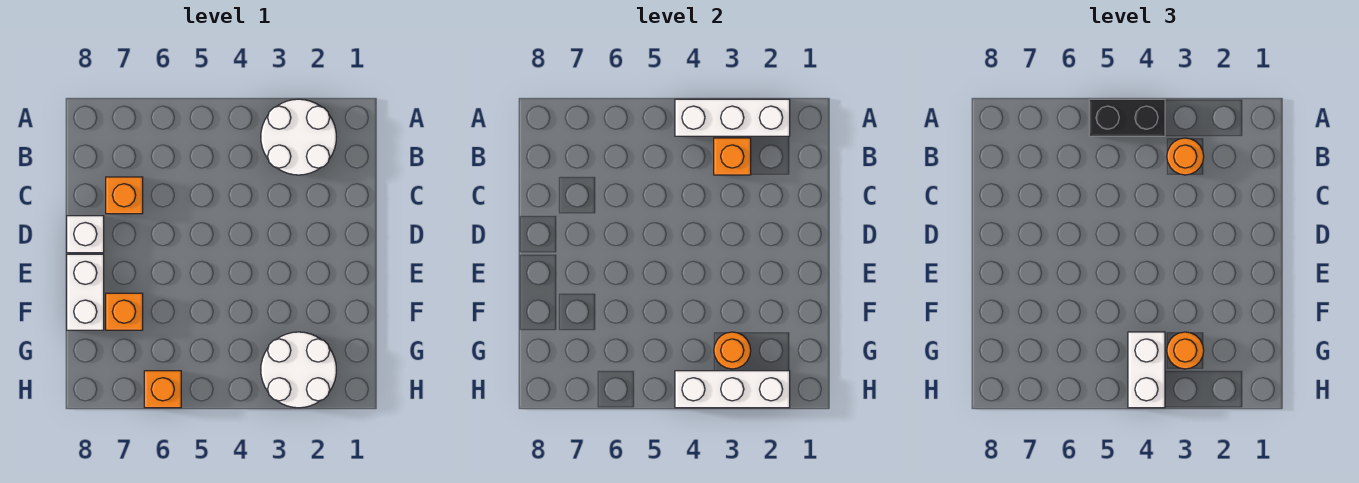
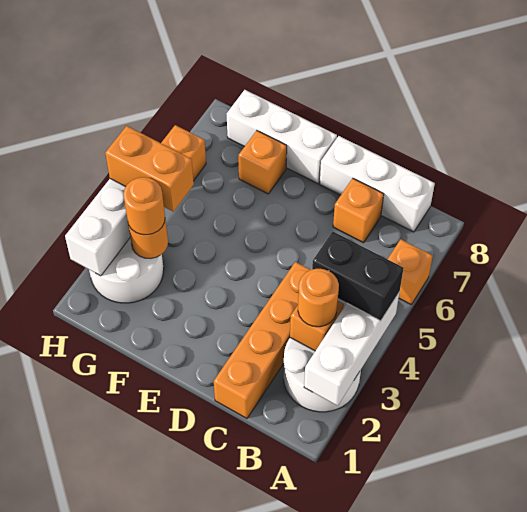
black brick A4:A5 level 3 -> black brick A4:B4 level 3
none -> orange brick A6 level 1
none -> orange brick C1:C4 level 1
white brick D8 level 1 -> white brick B8:D8 level 1
white brick E8:F8 level 1 -> white brick E8:G8 level 1
white brick G4:H4 level 3 -> orange brick G4:H4 level 3

